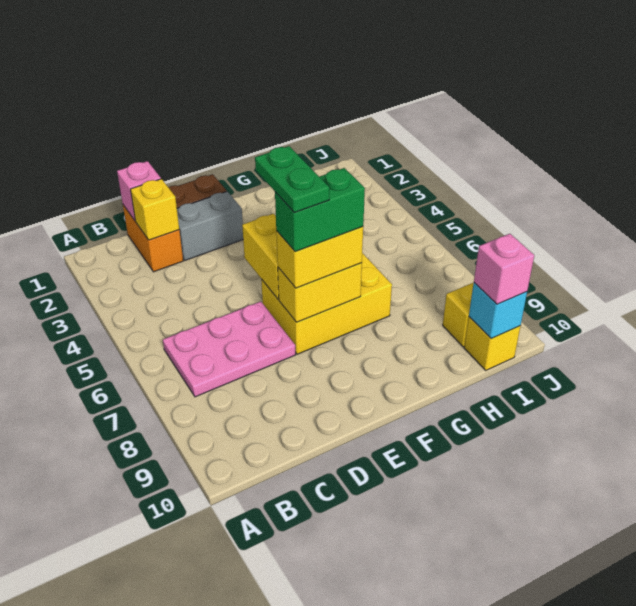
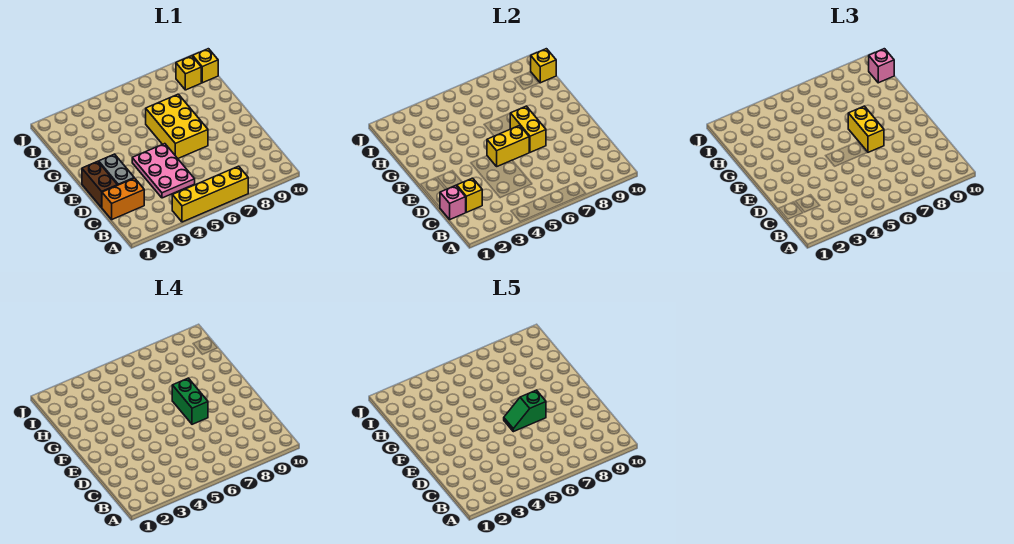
none -> yellow brick A4:A7 level 1
pink plate B6:D7 level 1 -> pink plate C4:E5 level 1
green plate E6:E7 level 5 -> green slope E6:E7 level 5 top 7
cyan brick I10 level 2 -> yellow brick I10 level 2

